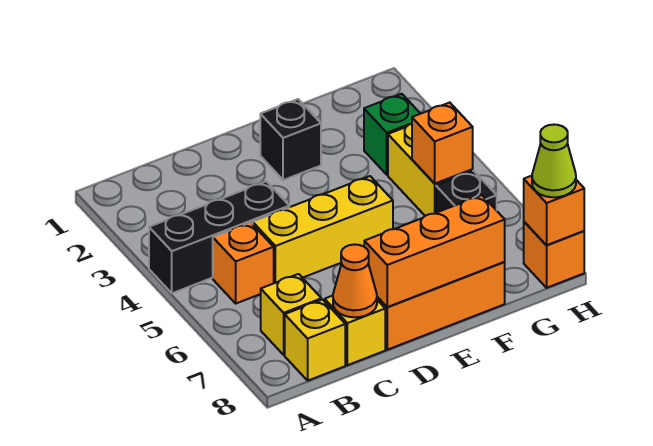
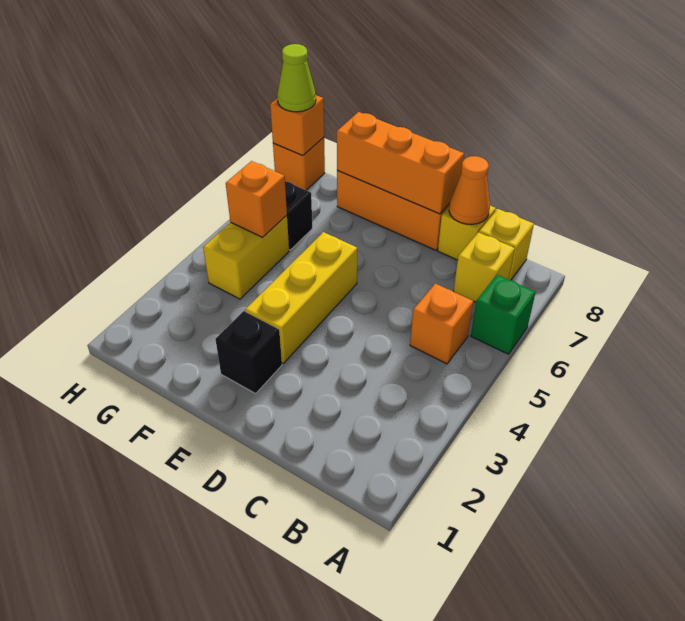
black brick A4:C4 level 1 -> none
yellow brick C5:E5 level 1 -> yellow brick E3:E5 level 1
green brick G3 level 1 -> green brick A6 level 1

